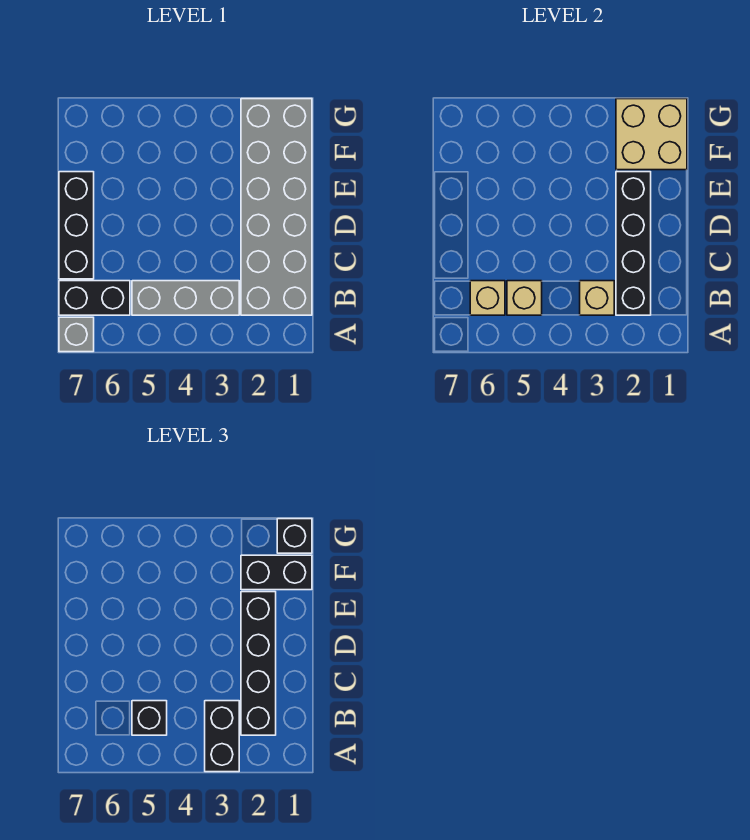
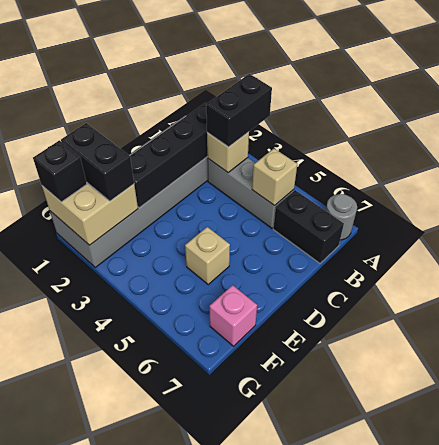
grey brick A7 level 1 -> grey round brick A7 level 1
black brick B2:E2 level 3 -> none
black brick B5 level 3 -> none
tan brick B6 level 2 -> tan brick E5 level 1
black brick C7:E7 level 1 -> none
none -> pink brick F7 level 1

